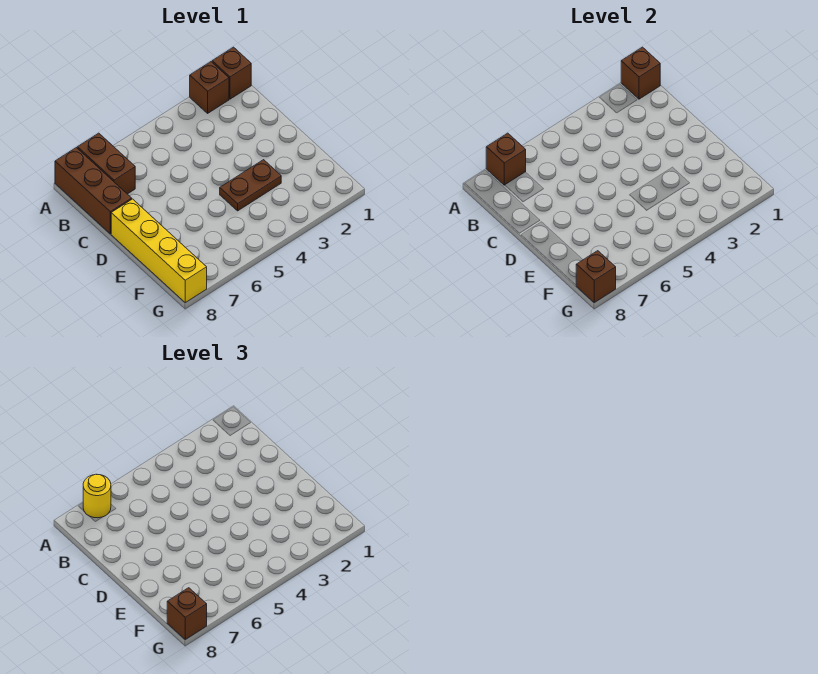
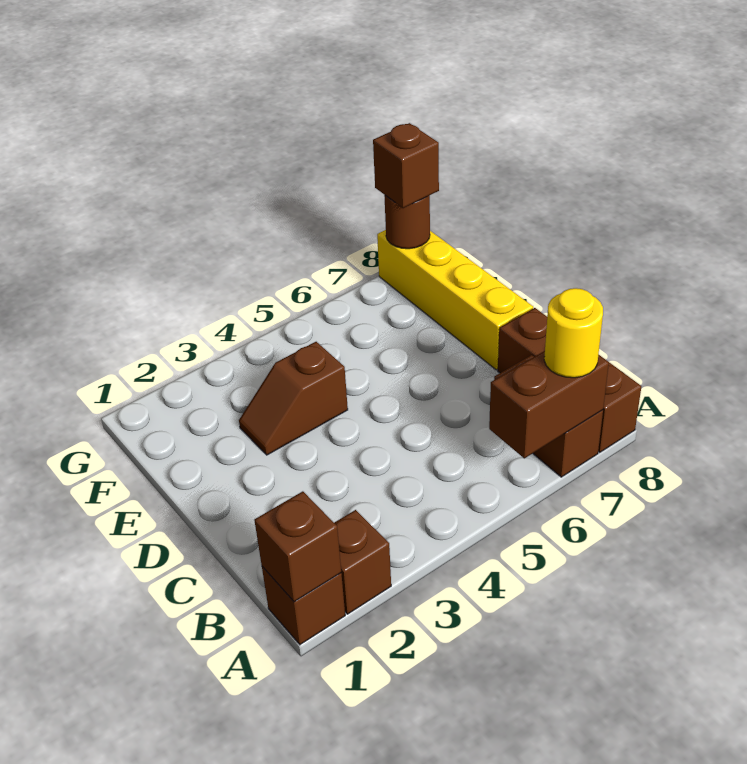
brown brick A7 level 2 -> brown brick A6:A7 level 2
brown plate E3:E4 level 1 -> brown slope E3:E4 level 1 top 4
brown brick G8 level 2 -> brown round brick G8 level 2

